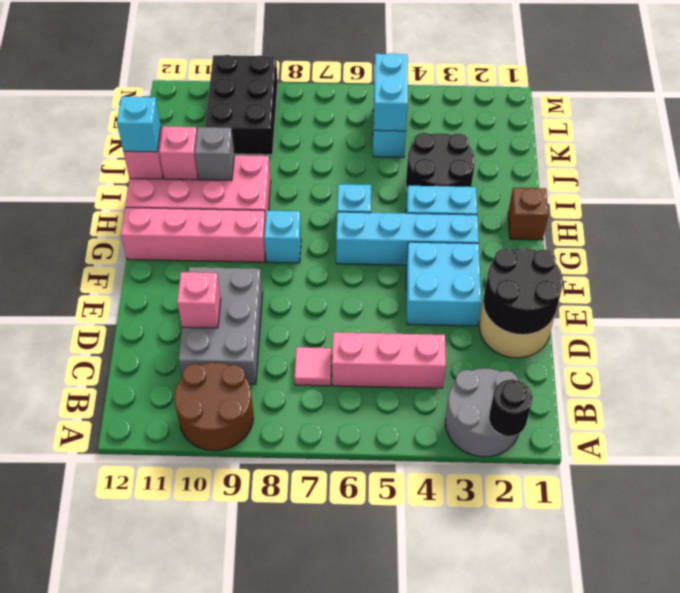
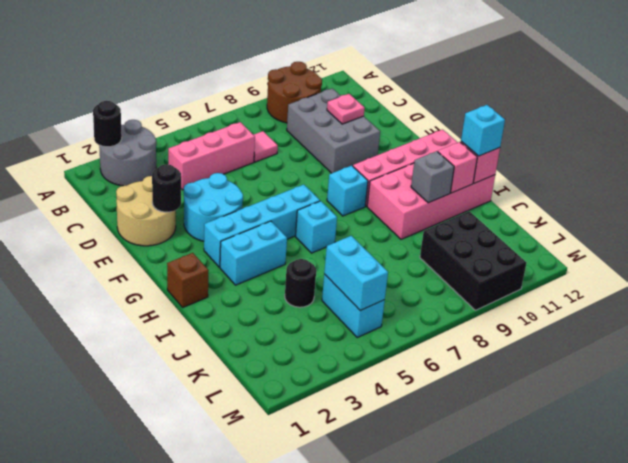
black round brick D1:E2 level 2 -> black round brick E2 level 2
pink brick D10 level 2 -> pink plate D10 level 2
cyan brick E3:F4 level 1 -> cyan round brick E3:F4 level 1
black round brick I3:J4 level 1 -> black round brick J4 level 1

